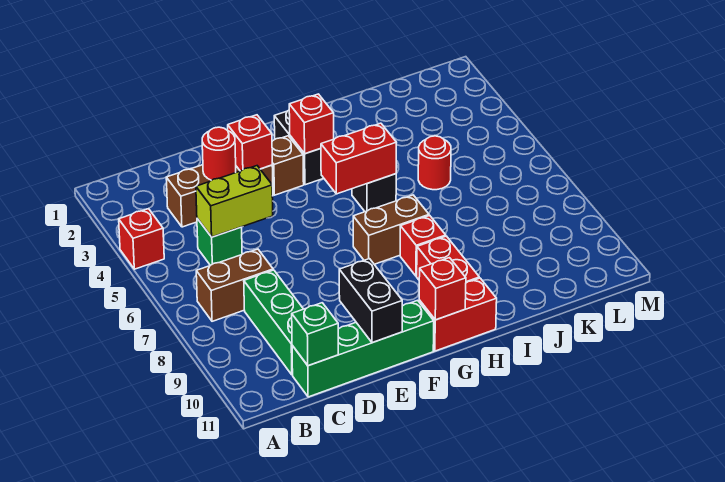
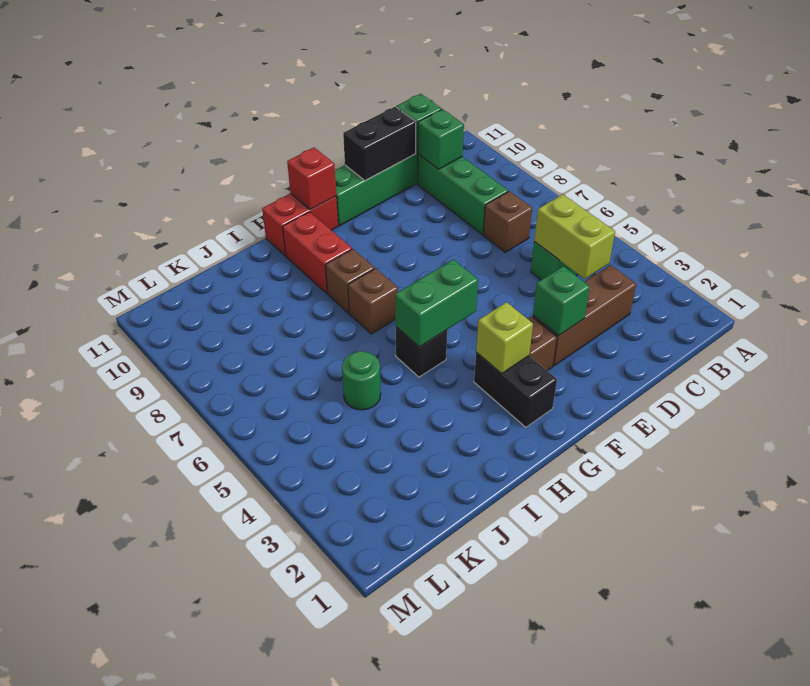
red brick A4 level 1 -> none
brown brick B7:C7 level 1 -> brown brick C7 level 1
lime brick C5:D5 level 2 -> lime brick C4:C5 level 2
none -> green brick C10 level 2
red round brick D3 level 2 -> none
red brick E3 level 2 -> green brick E3 level 2
black brick E10:E11 level 2 -> black brick D11:E11 level 2
red brick G3 level 2 -> lime brick G3 level 2
red brick G5:H5 level 2 -> green brick G5:H5 level 2
brown brick G7:H7 level 1 -> brown brick H7 level 1
red brick H8 level 1 -> brown brick H8 level 1
red round brick J5 level 1 -> green round brick J5 level 1

